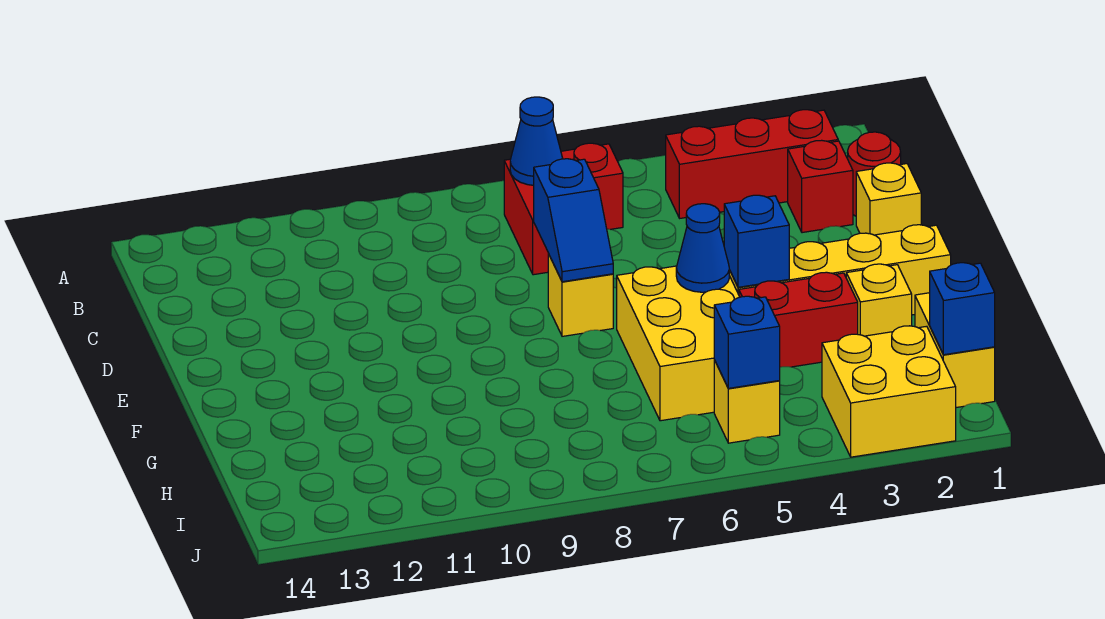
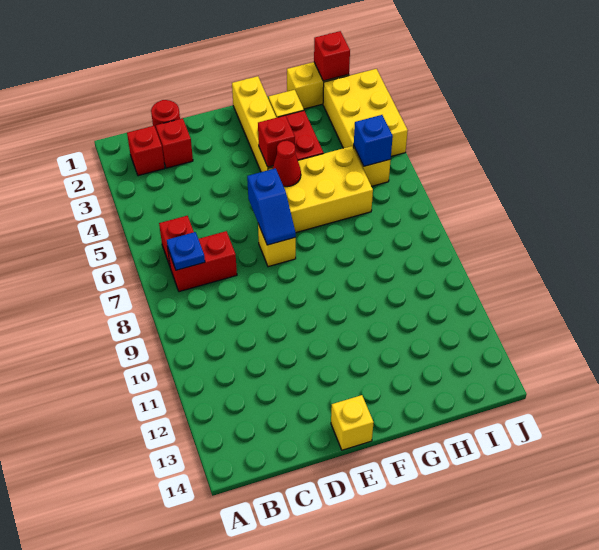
red brick B2:B4 level 1 -> red brick B2 level 1
blue cone B7 level 2 -> blue plate B7 level 2
yellow brick D1 level 1 -> yellow brick E14 level 1
blue slope D7:E7 level 2 top D -> blue slope E6:E7 level 2 top 6
blue brick F4 level 2 -> red brick F4 level 2
blue cone F5 level 2 -> red cone F5 level 2
blue brick I1 level 2 -> red brick I1 level 2
yellow brick I2:J3 level 1 -> yellow brick I2:J4 level 1

